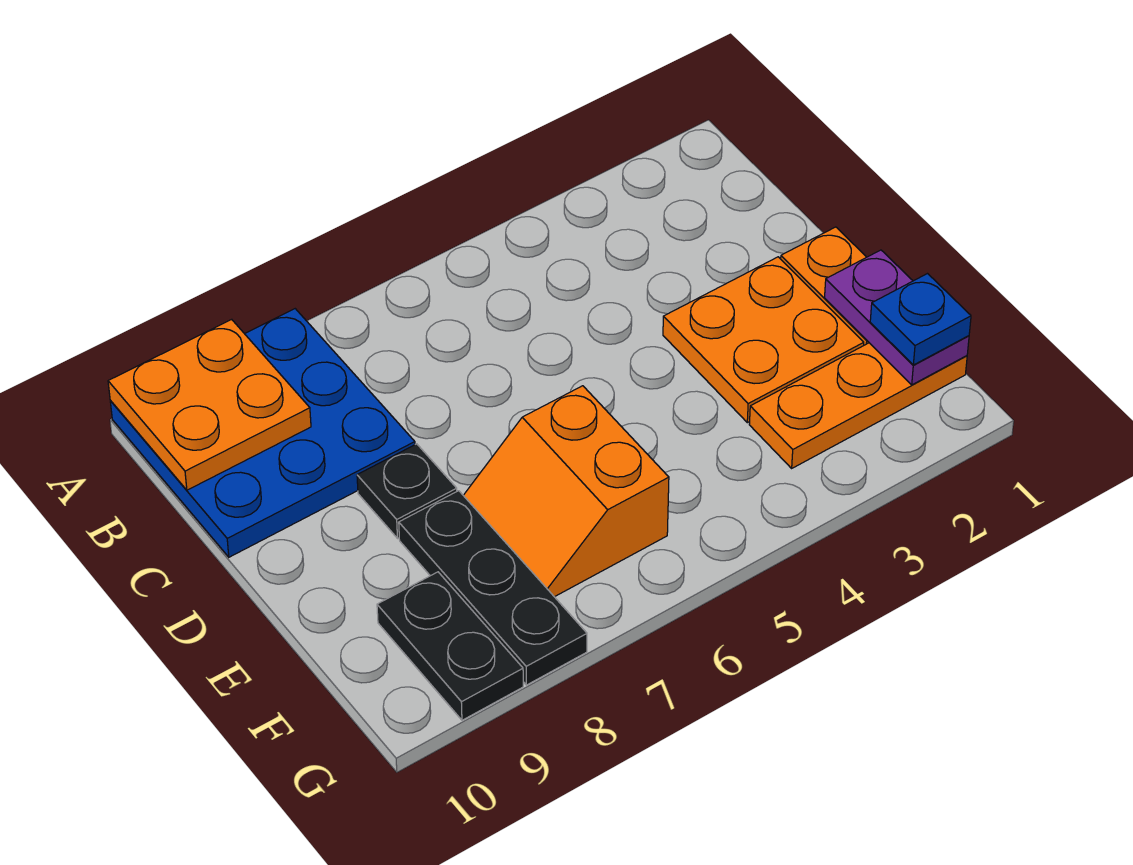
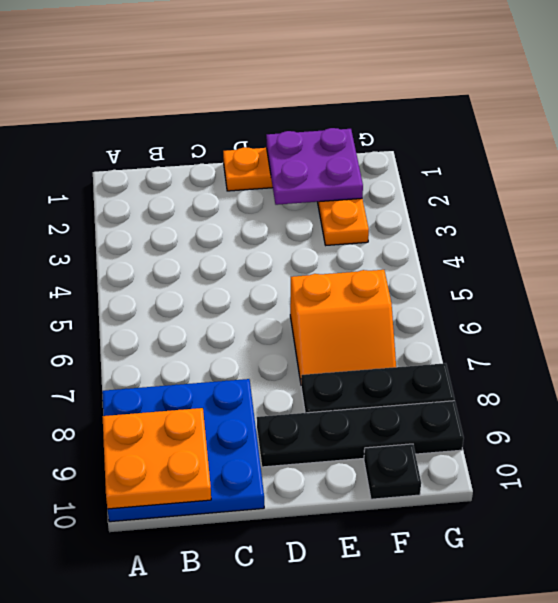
orange plate D2:E3 level 1 -> none
black plate D8 level 1 -> black plate F10 level 1
purple plate E1:F1 level 2 -> purple plate E1:F2 level 2
blue plate F1 level 3 -> none
black plate F9:G9 level 1 -> black plate D9:G9 level 1

